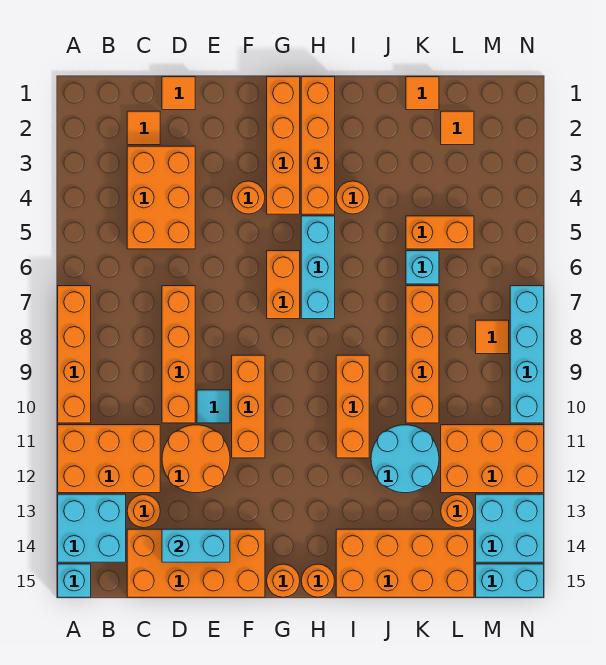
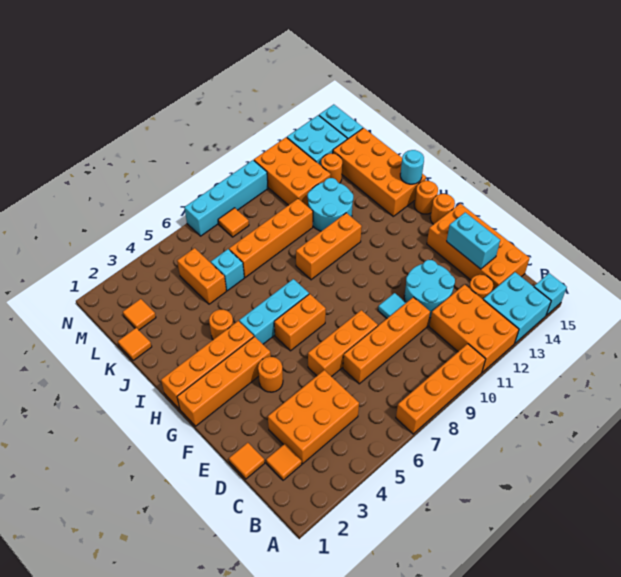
orange round brick D11:E12 level 1 -> cyan round brick D11:E12 level 1
orange brick F9:F11 level 1 -> orange brick E6:E8 level 1
none -> cyan round brick I15 level 2

